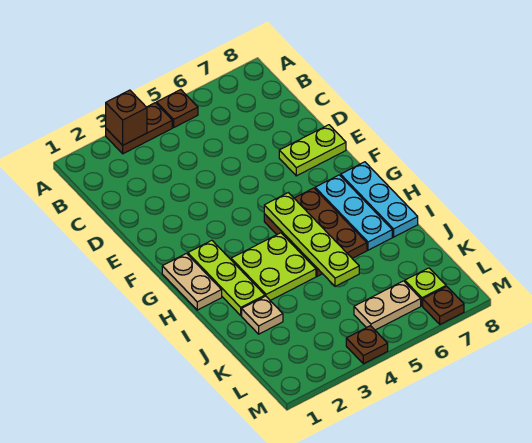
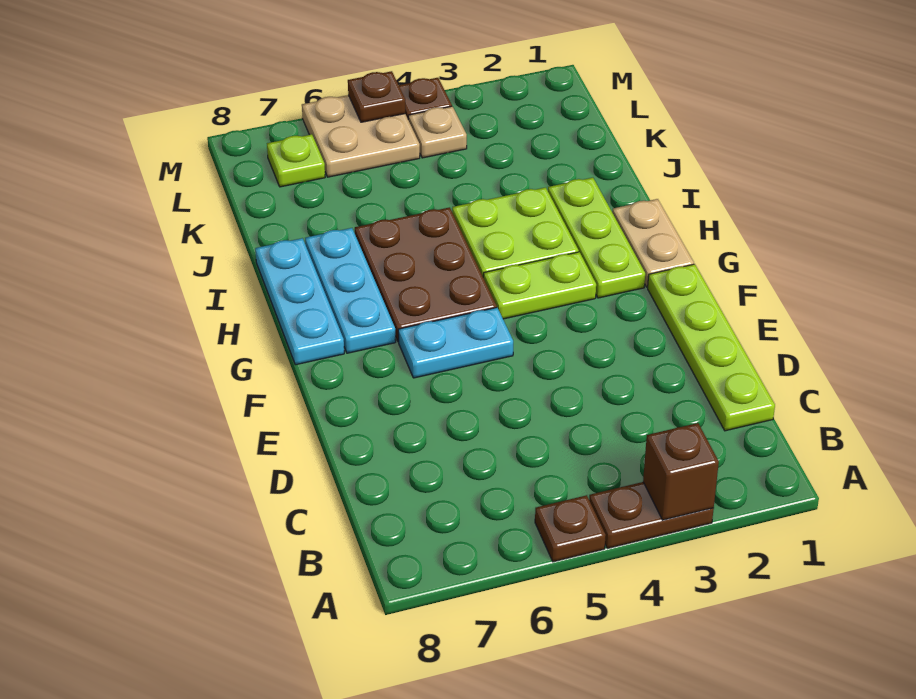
lime plate E7:E8 level 1 -> lime plate G3:G4 level 1
none -> cyan plate F5:F6 level 1
lime plate G5:J5 level 2 -> lime plate C1:F1 level 1
tan plate J2 level 1 -> tan plate L4 level 1
tan plate L5:L6 level 1 -> tan plate L5:M6 level 1
brown plate M7 level 1 -> brown plate M5 level 2

